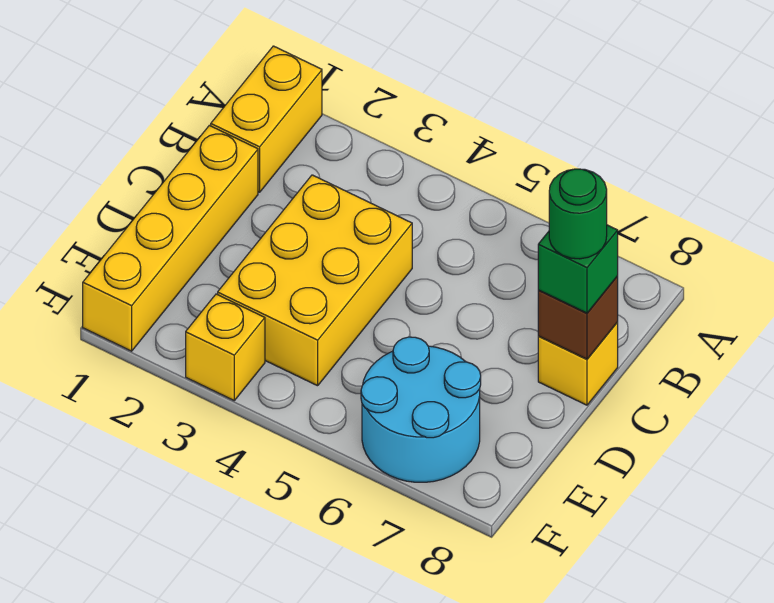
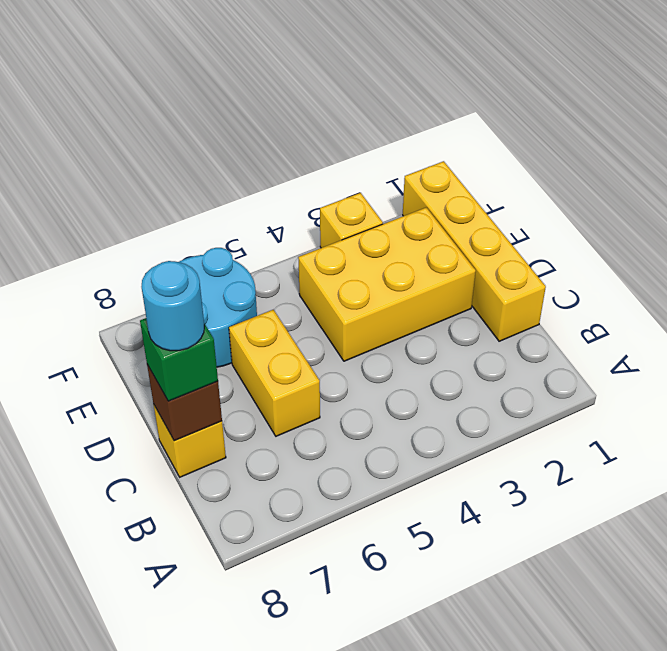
yellow brick A1:B1 level 1 -> yellow brick C6:D6 level 1
yellow brick C3:E4 level 1 -> yellow brick D2:E4 level 1
green round brick C8 level 4 -> cyan round brick C8 level 4

